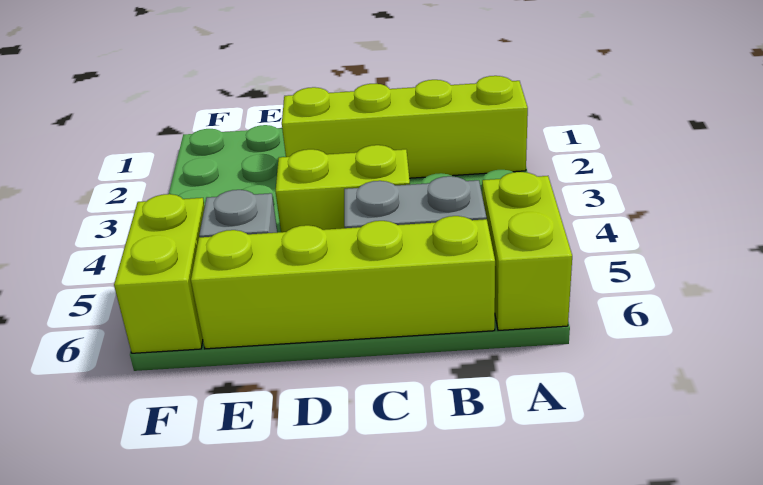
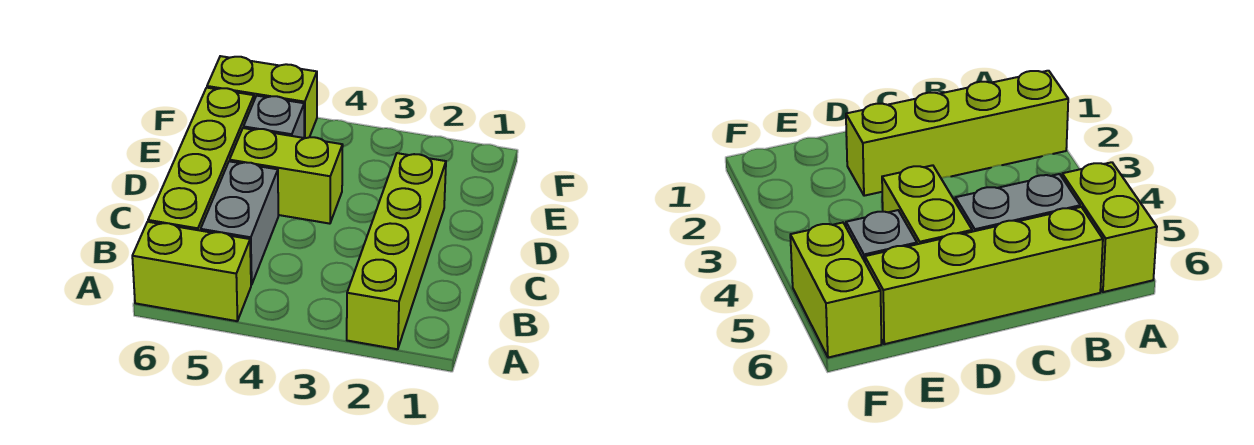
lime brick C4:D4 level 1 -> lime brick D4:D5 level 1

